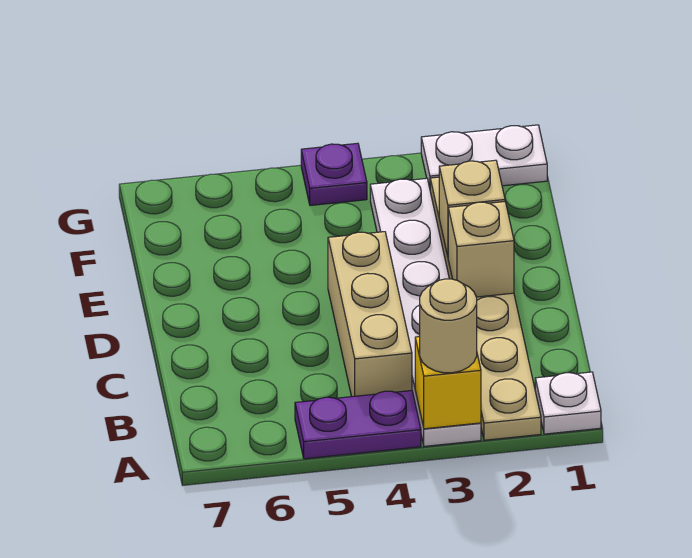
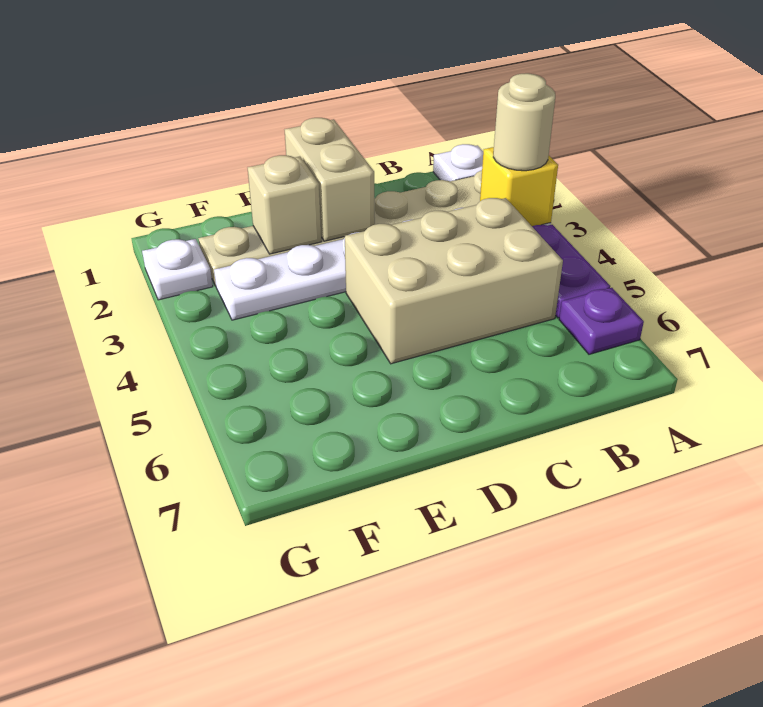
tan brick B4:D4 level 1 -> tan brick B4:D5 level 1
tan brick D2 level 2 -> tan brick D1:D2 level 2
white plate G1:G2 level 1 -> white plate G2 level 1
purple plate G4 level 1 -> purple plate A6 level 1

